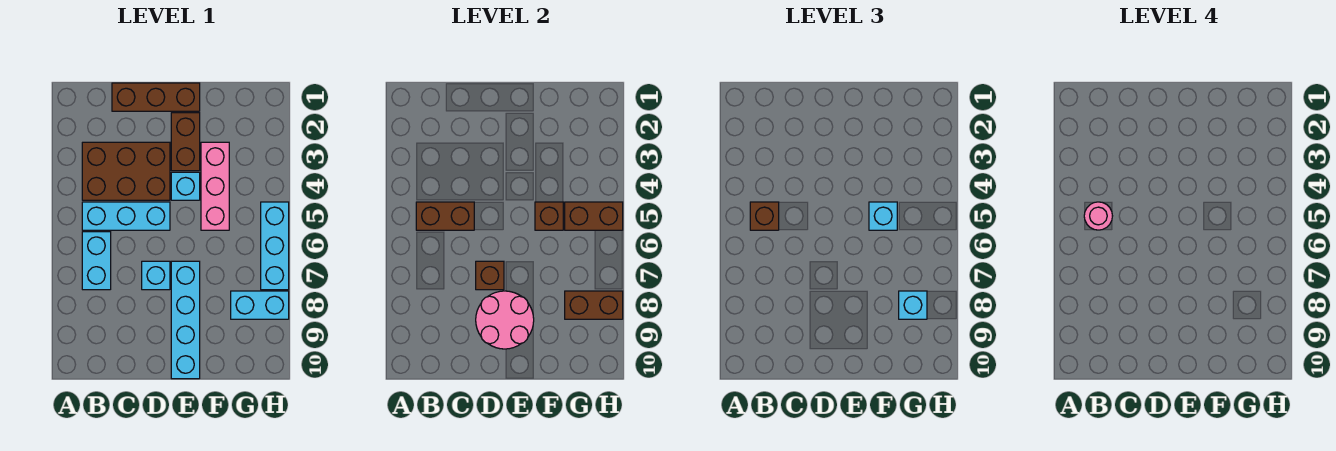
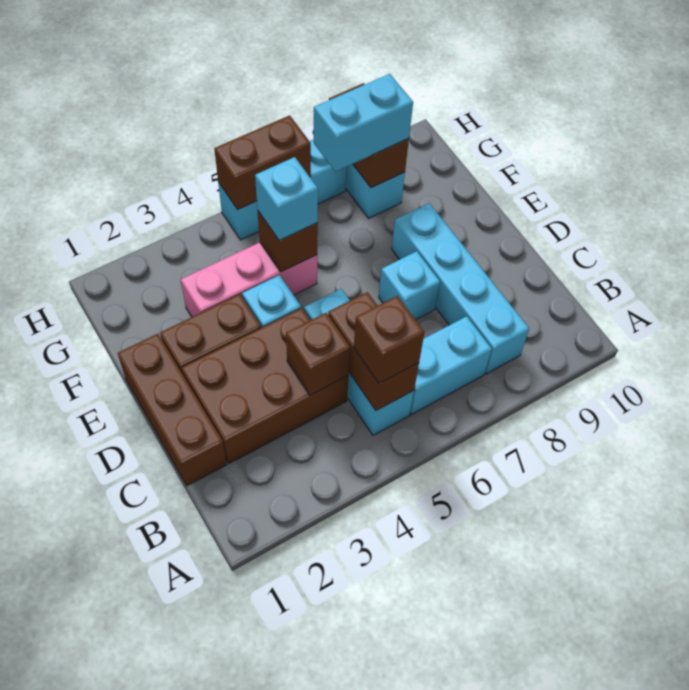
brown brick B3:D4 level 1 -> brown brick C2:D4 level 1
pink round brick B5 level 4 -> none
brown brick D7 level 2 -> brown brick C4 level 2
pink round brick D8:E9 level 2 -> none
cyan brick E7:E10 level 1 -> cyan brick B8:E8 level 1
brown brick G5:H5 level 2 -> brown brick H5:H6 level 2
cyan brick G8 level 3 -> cyan brick G7:G8 level 3

